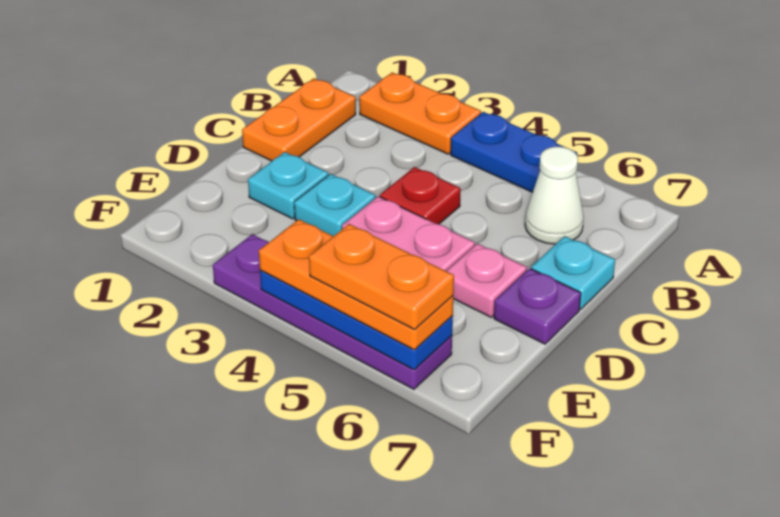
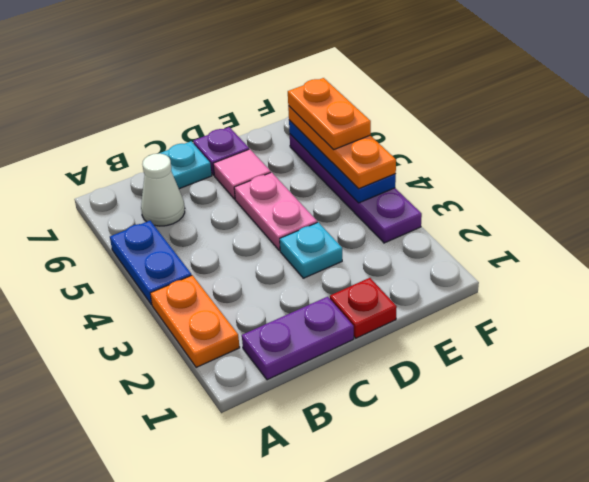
orange plate B1:C1 level 1 -> purple plate B1:C1 level 1
red plate C4 level 1 -> red plate D1 level 1
cyan plate D2 level 1 -> none
pink plate D6 level 1 -> pink tile D6 level 1

